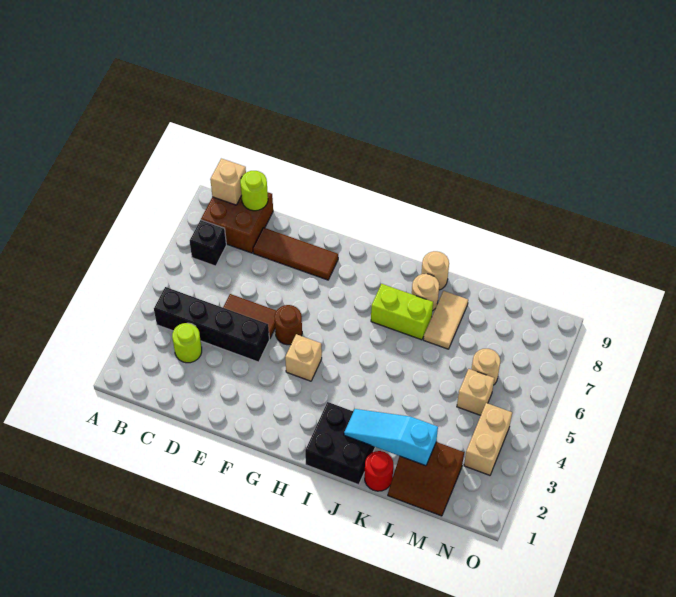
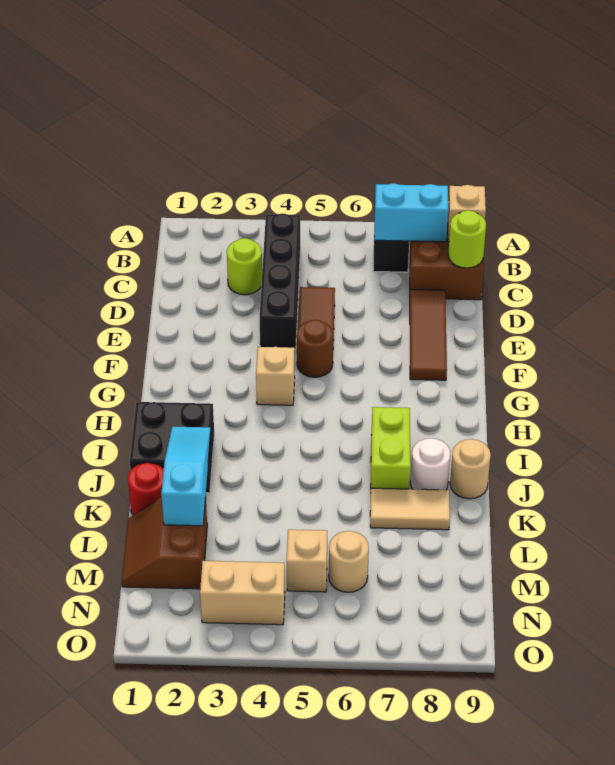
none -> cyan brick B7:B8 level 2
tan round brick J8 level 1 -> white round brick J8 level 1

